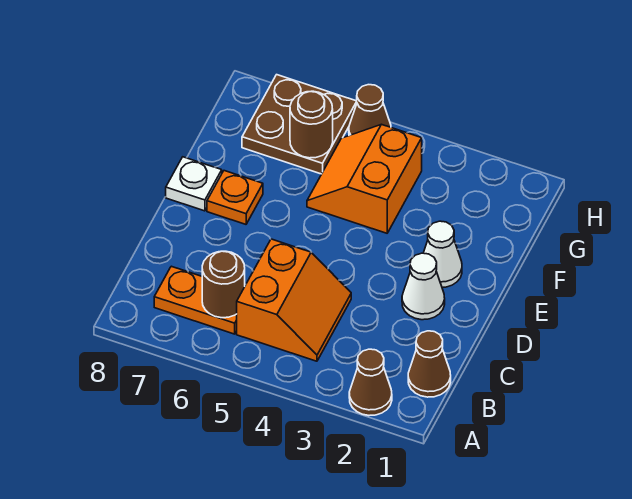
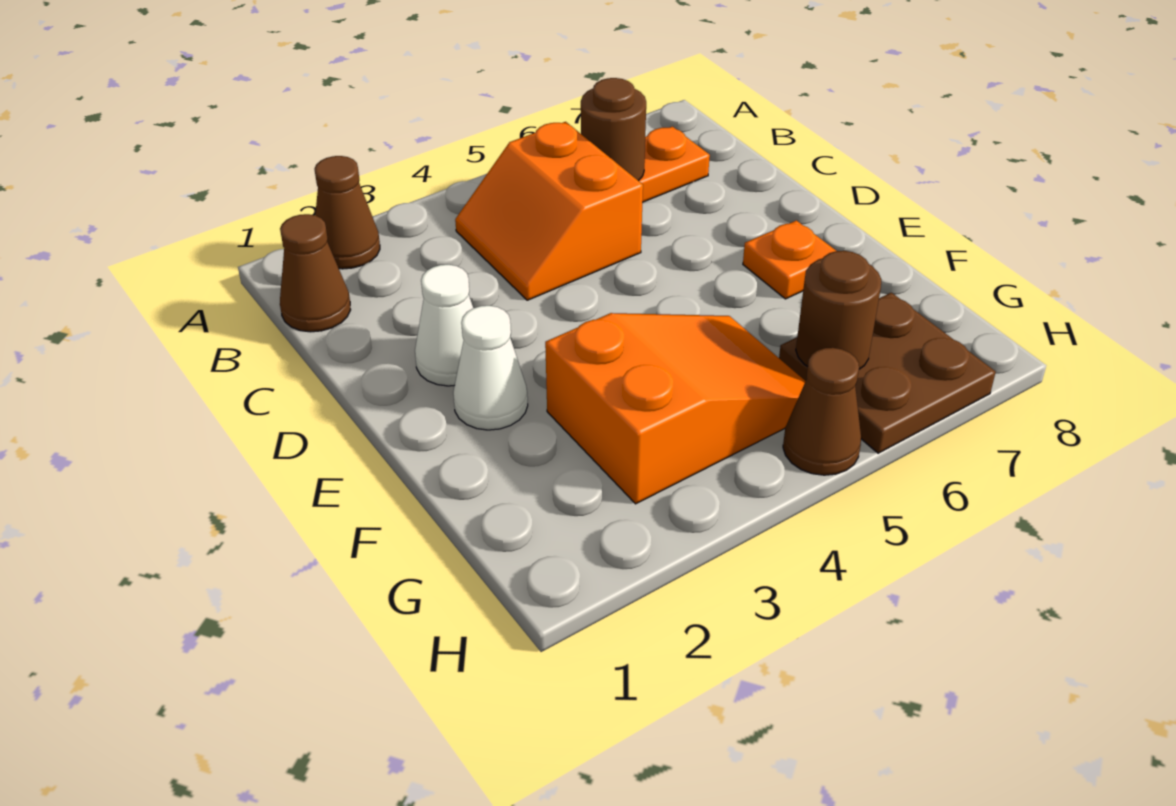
white plate E8 level 1 -> none
orange slope F4:G5 level 1 top 4 -> orange slope F3:G5 level 1 top 3

